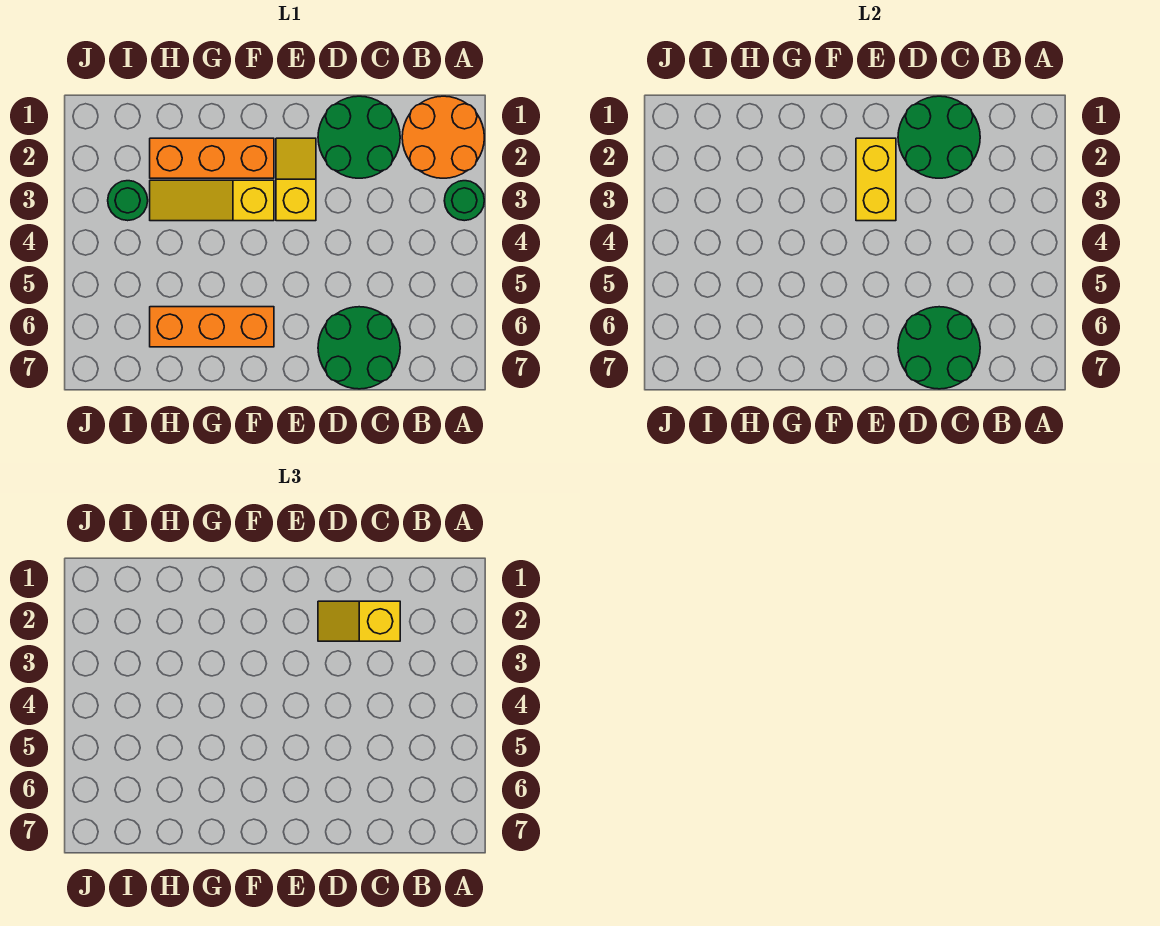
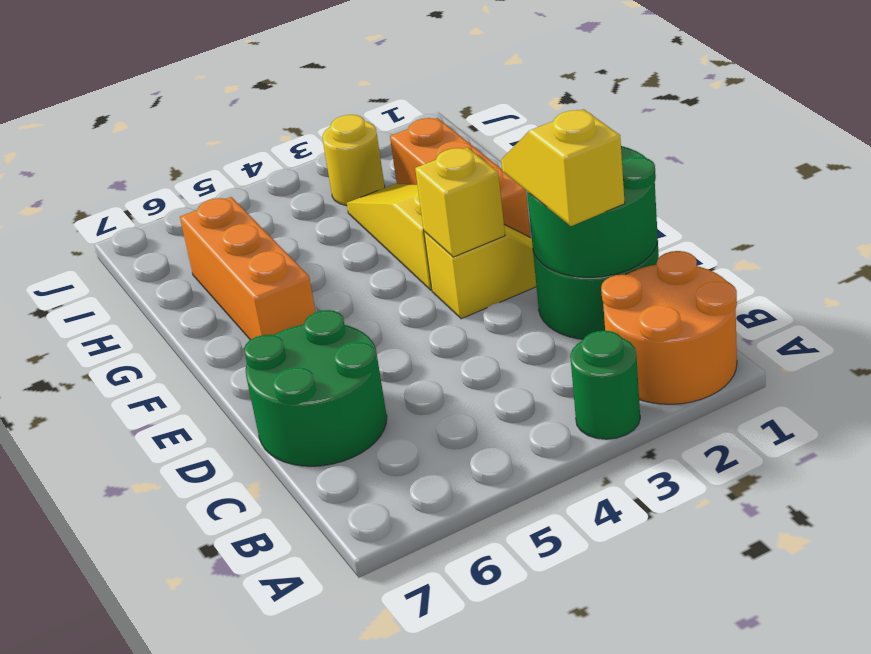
green round brick C6:D7 level 2 -> none
yellow brick E2:E3 level 2 -> yellow brick E3 level 2
green round brick I3 level 1 -> yellow round brick I3 level 1

